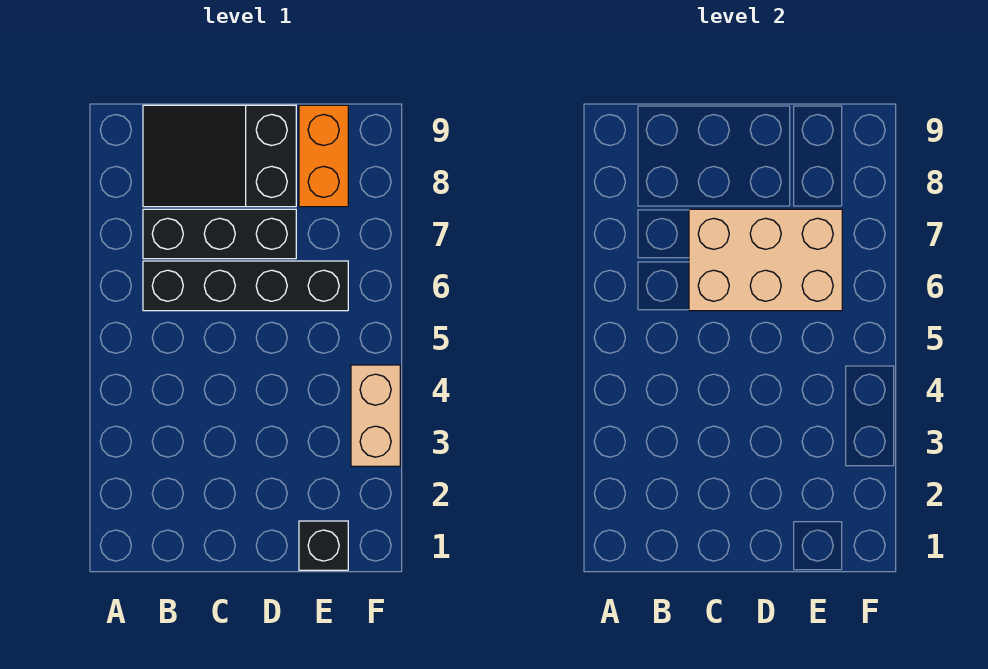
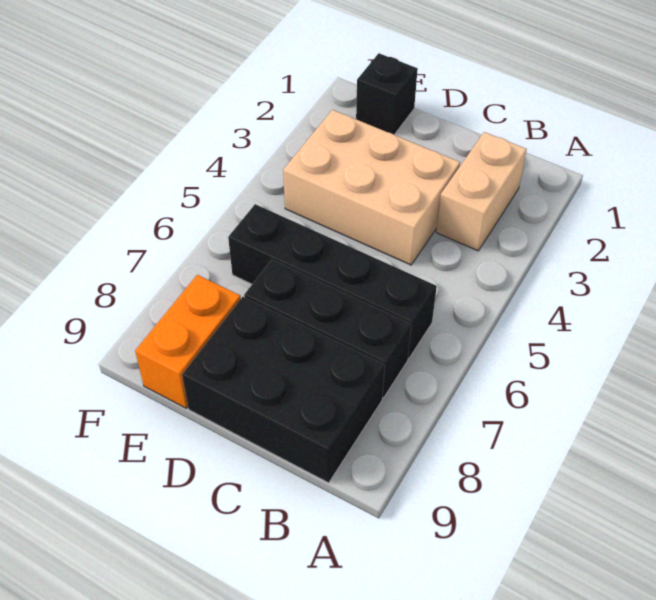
black slope B8:D9 level 1 top D -> black brick B8:D9 level 1
tan brick C6:E7 level 2 -> tan brick C3:E4 level 1
tan brick F3:F4 level 1 -> tan brick B2:B3 level 1

